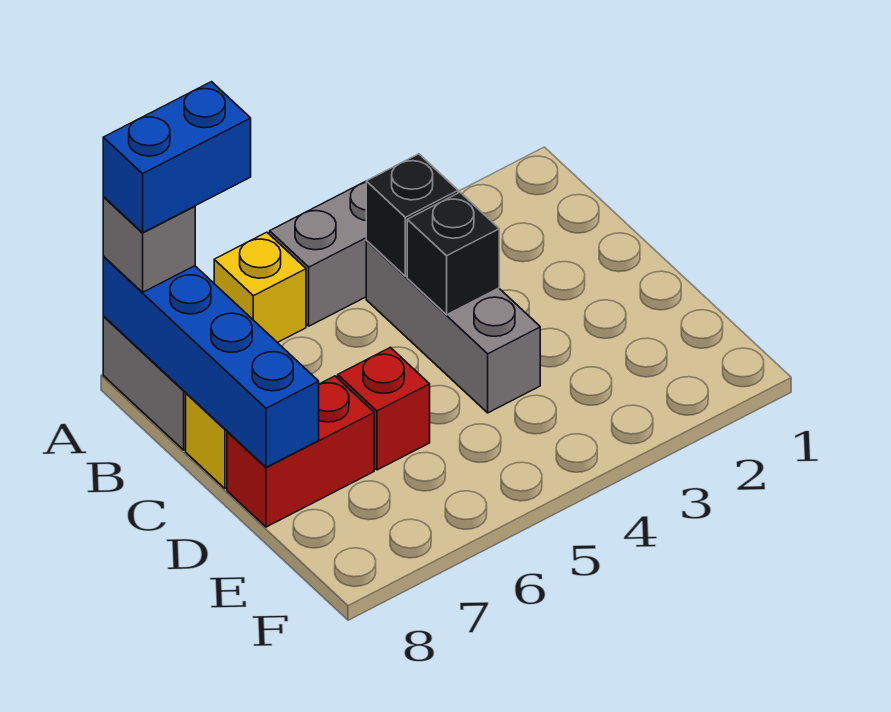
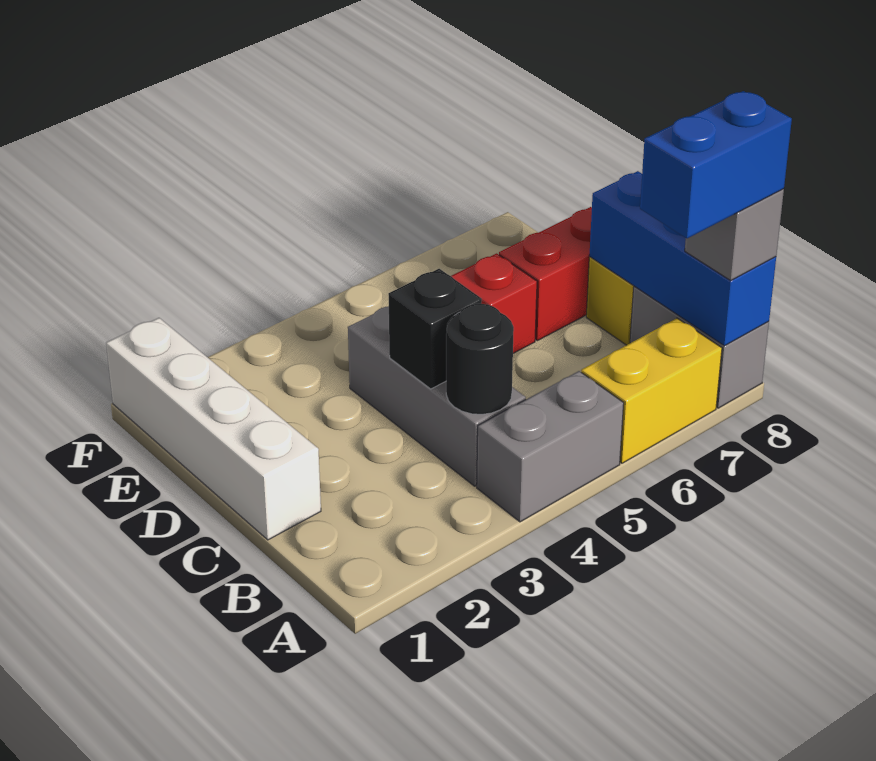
yellow brick A6 level 1 -> yellow brick A6:A7 level 1
blue brick A8:D8 level 2 -> blue brick A8:C8 level 2
black brick B4 level 2 -> black round brick B4 level 2
none -> white brick C1:F1 level 1

